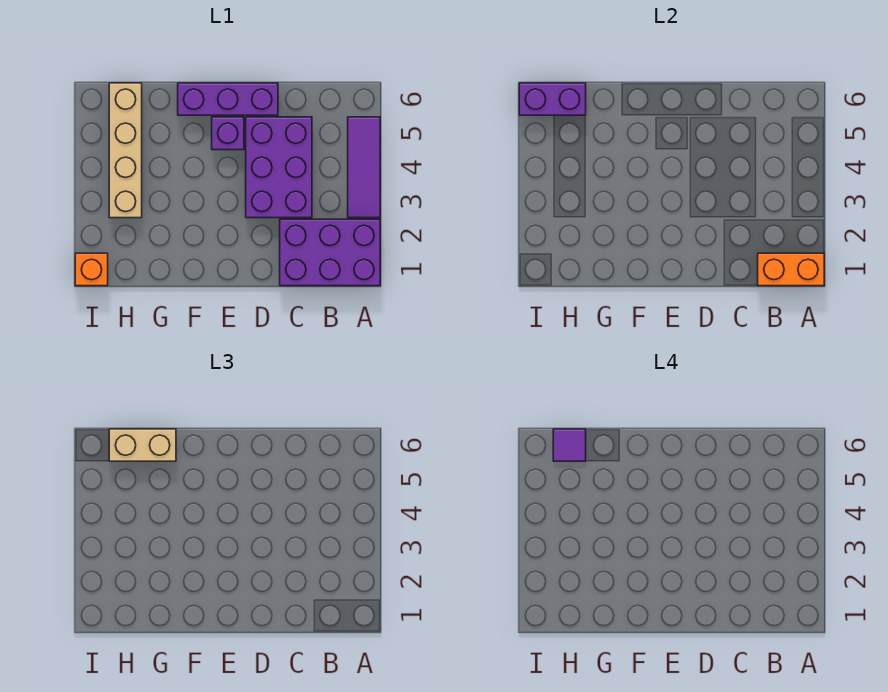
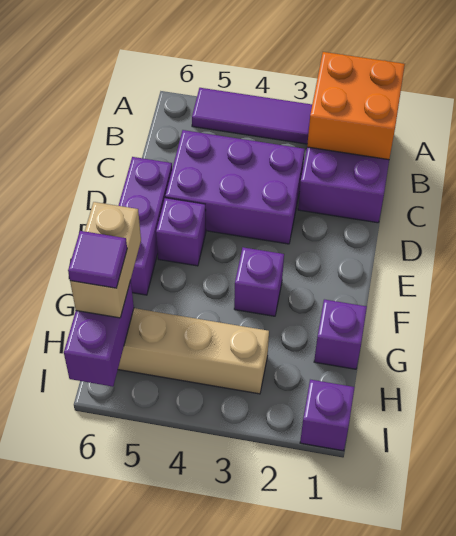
orange brick A1:B1 level 2 -> orange brick A1:B2 level 2
none -> purple brick F3 level 1
none -> purple brick G1 level 1
orange brick I1 level 1 -> purple brick I1 level 1

